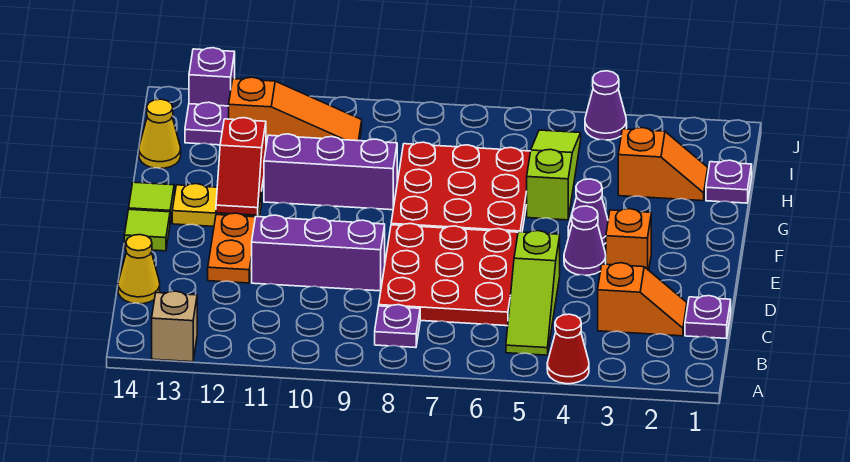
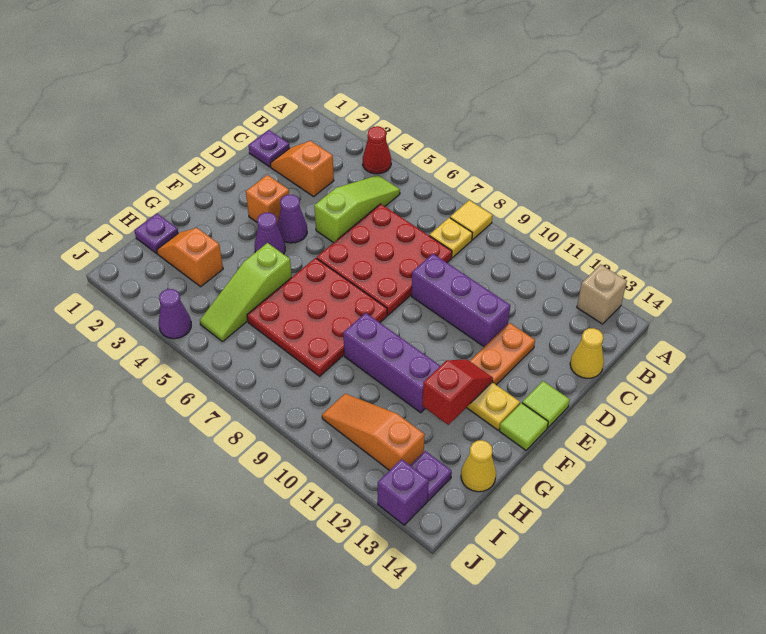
none -> yellow tile A8 level 1
purple plate B8 level 1 -> yellow plate B8 level 1

